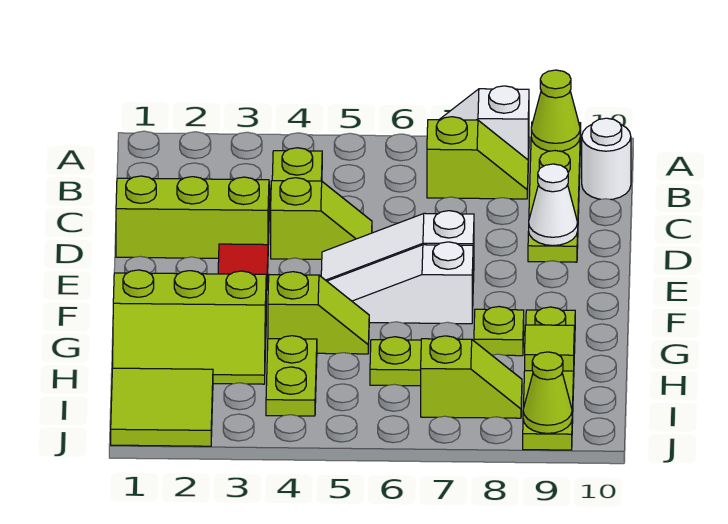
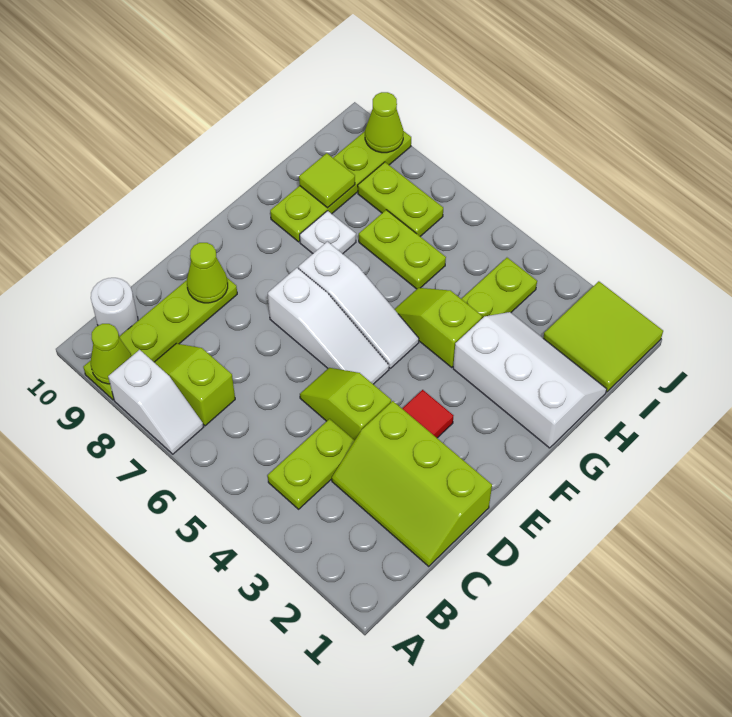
white cone D9 level 2 -> lime cone D9 level 2
lime slope G1:H3 level 1 top G -> white slope G1:H3 level 1 top G
lime plate G8 level 1 -> white plate G8 level 1
lime slope I7:I8 level 1 top 7 -> lime plate I7:I8 level 1

